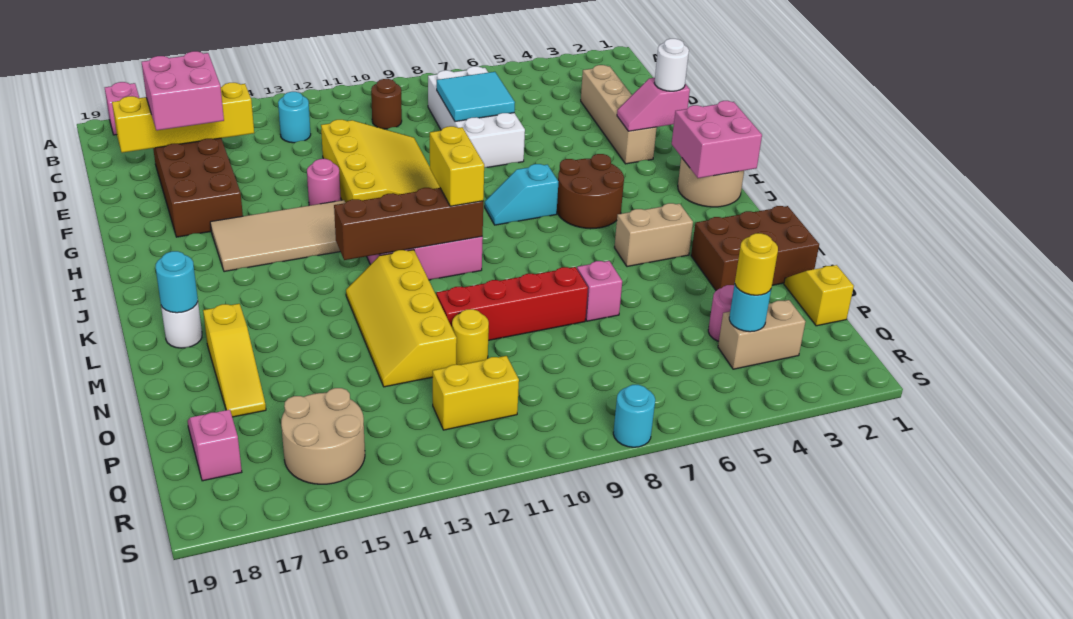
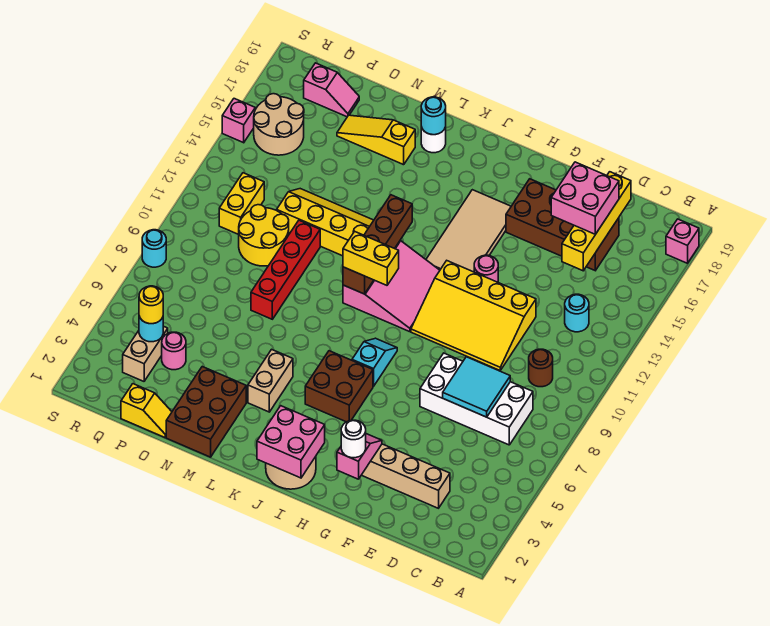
brown round brick I5:J6 level 1 -> brown brick I5:J6 level 1
pink brick N7 level 1 -> pink brick S15 level 1
yellow round brick O11 level 1 -> yellow round brick O10:P11 level 1

